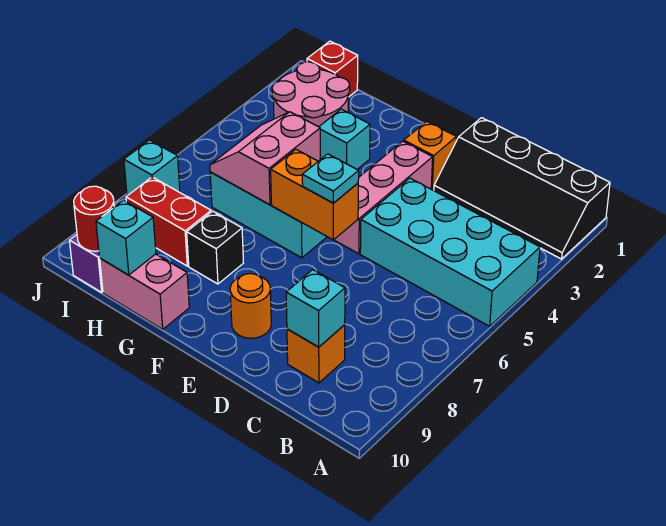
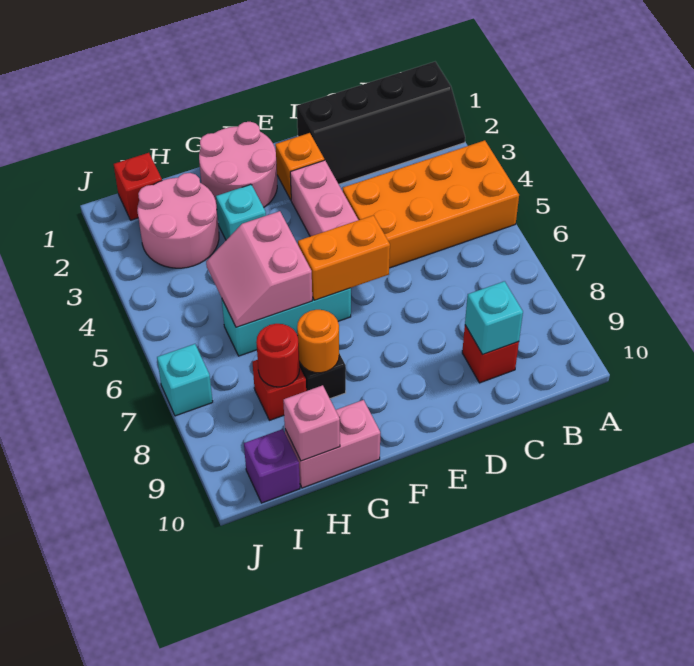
cyan brick A4:D5 level 1 -> orange brick A4:D5 level 1
orange brick C9 level 1 -> red brick C9 level 1
cyan plate E6 level 3 -> none
orange round brick E9 level 1 -> orange round brick G8 level 2
none -> pink round brick F1:G2 level 1
red brick H8:I8 level 1 -> red brick H8 level 1
cyan brick H10 level 2 -> pink brick H10 level 2
red round brick I10 level 2 -> red round brick H8 level 2

